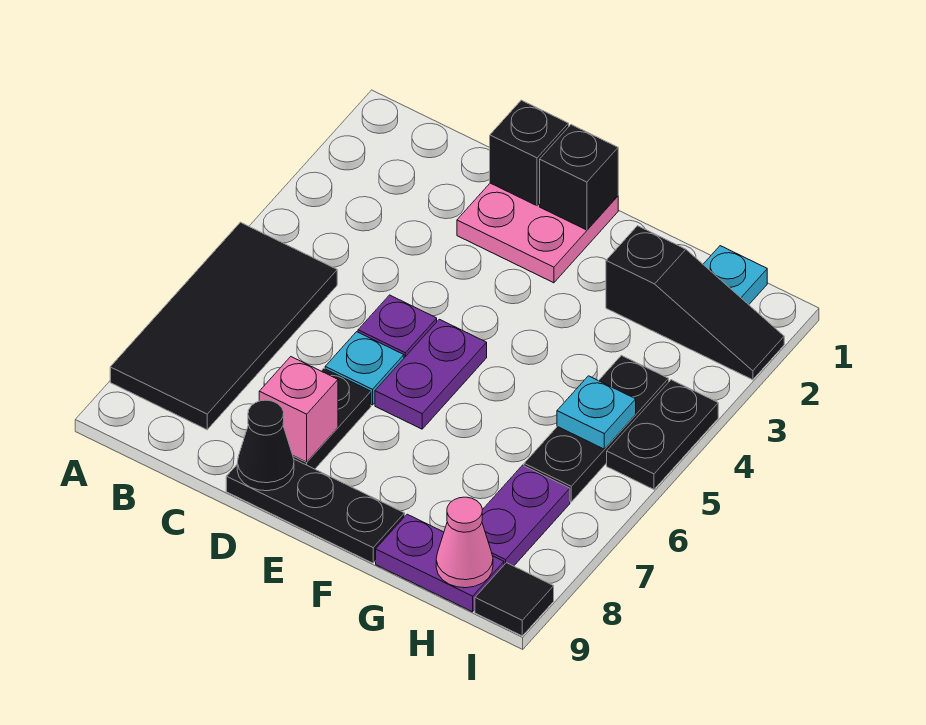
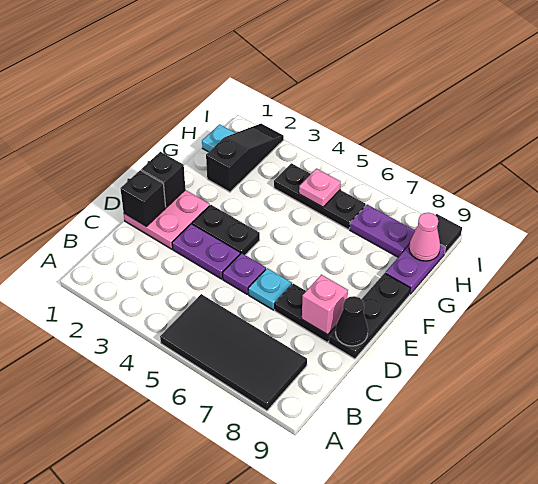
purple plate E5:E6 level 1 -> purple plate D3:D4 level 1
cyan plate H5 level 2 -> pink plate H5 level 2
black plate I4:I5 level 1 -> black plate E3:E4 level 1

